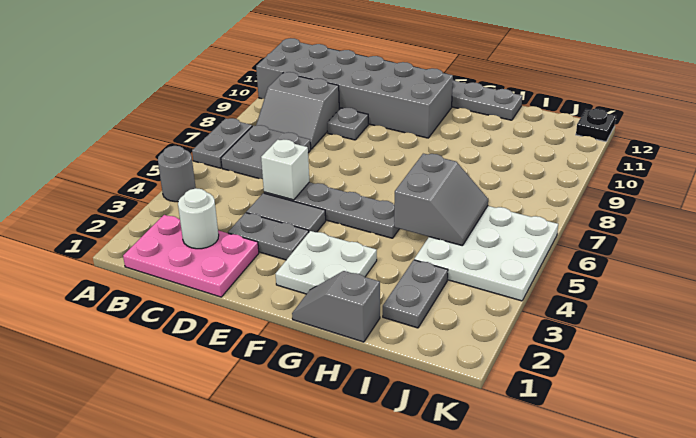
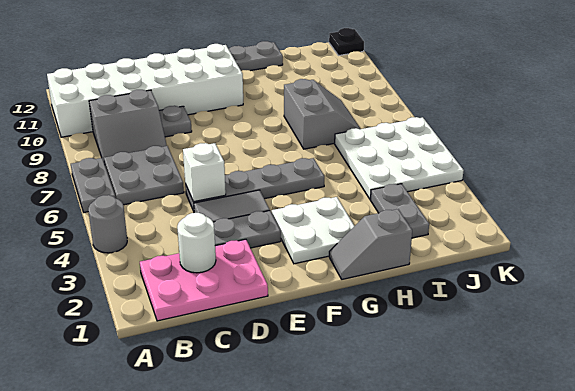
grey brick A10:F11 level 1 -> white brick A10:F11 level 1
grey slope H5:I6 level 2 top H -> grey slope H7:I8 level 1 top H

